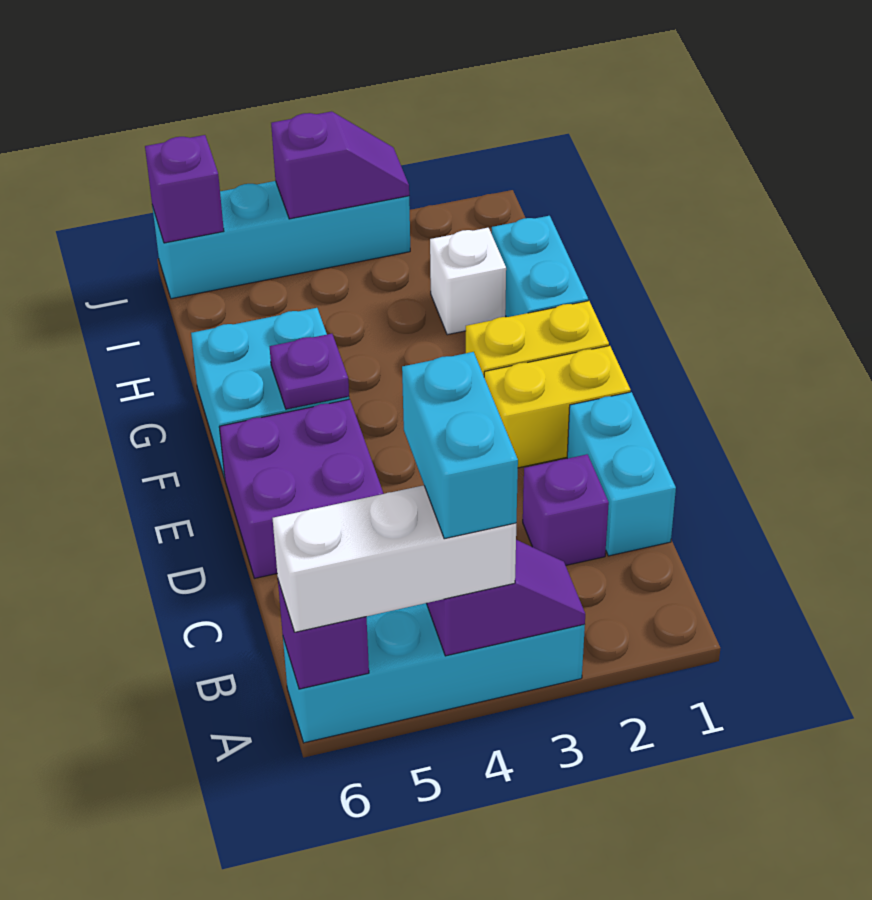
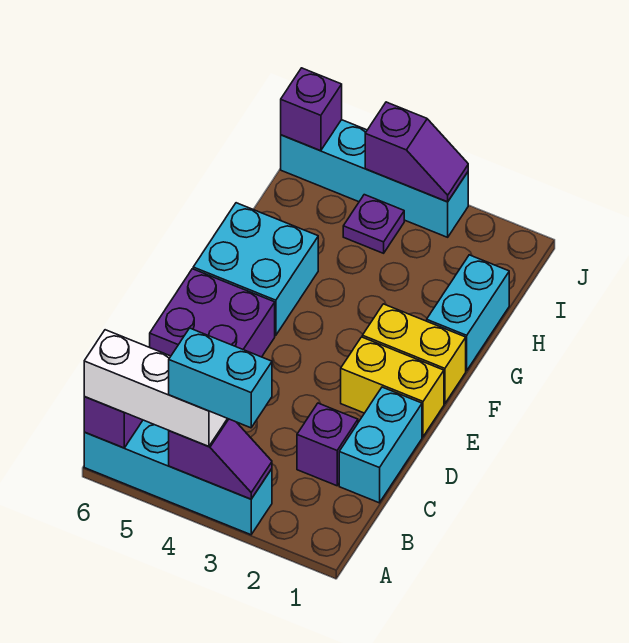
cyan brick A4:B4 level 4 -> cyan brick A3:A4 level 4
purple plate F5 level 2 -> purple plate I4 level 1
white brick H2 level 1 -> none

